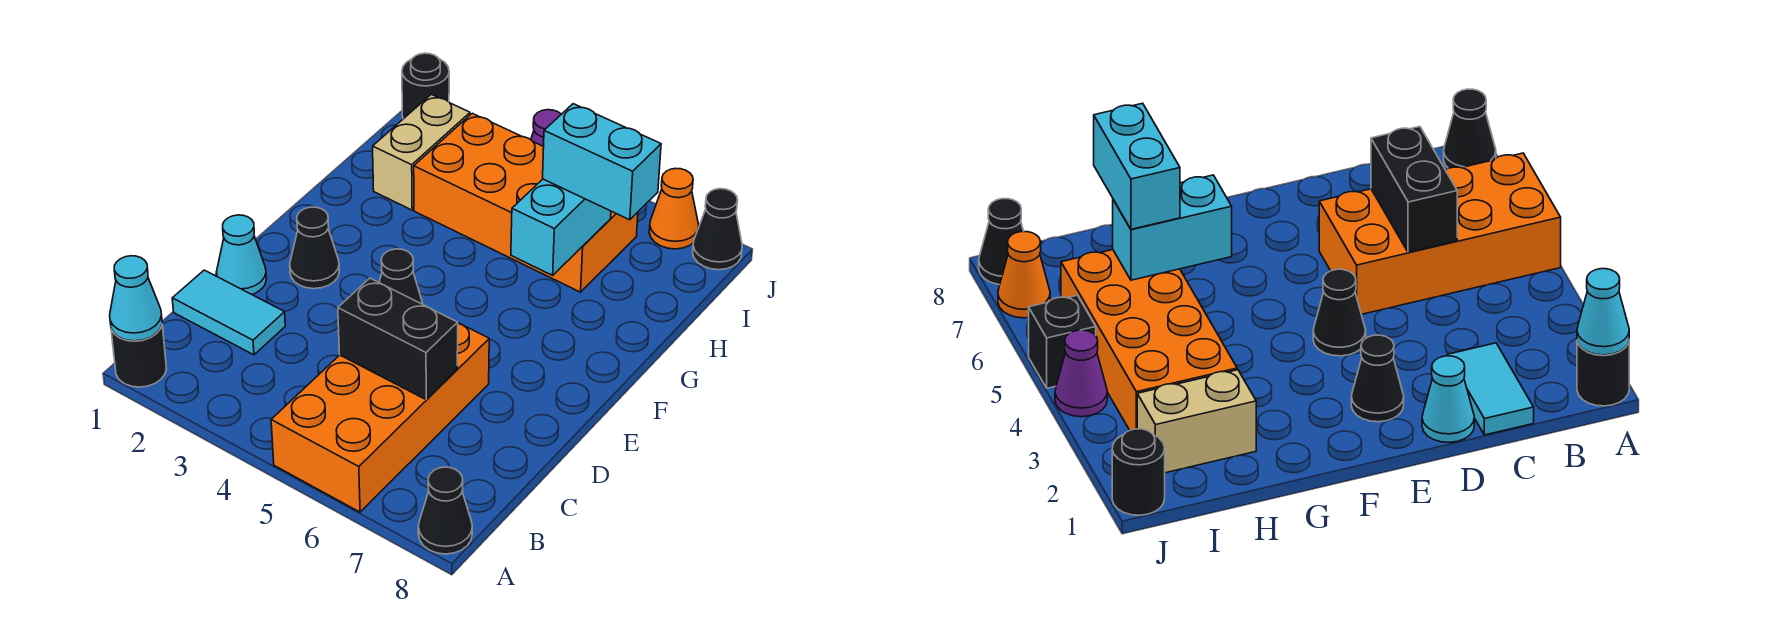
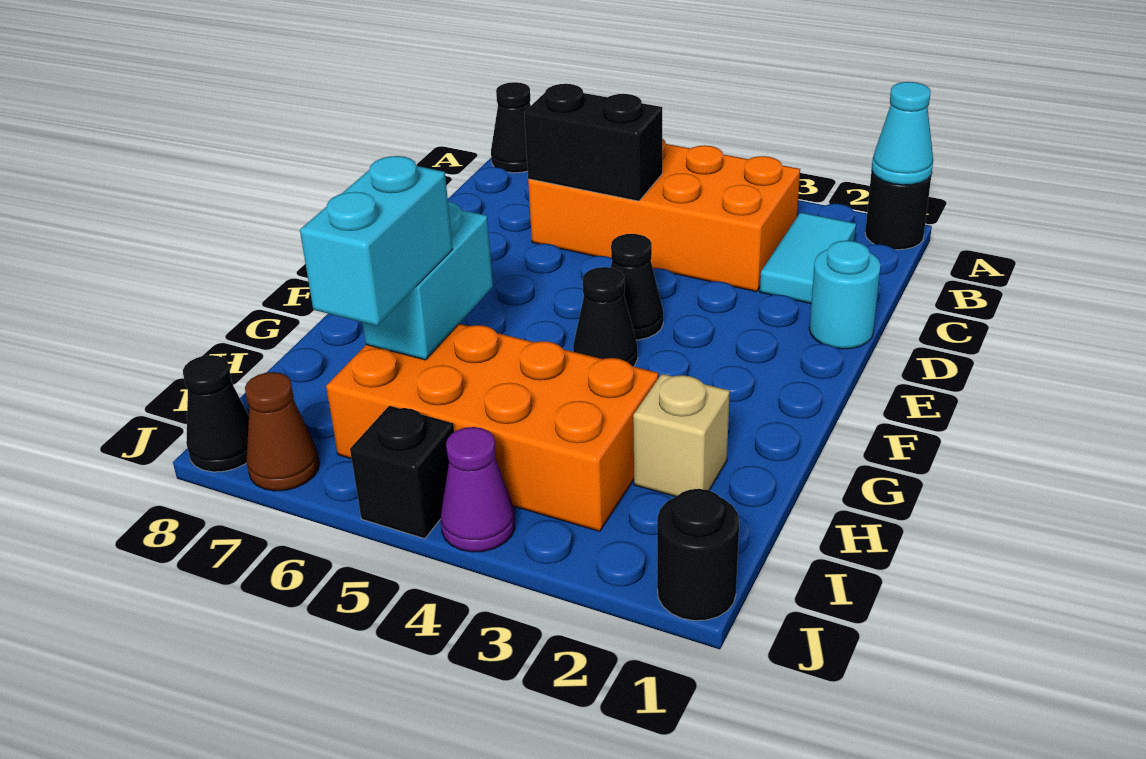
orange brick A5:D6 level 1 -> orange brick B3:C6 level 1
cyan tile C1:C2 level 1 -> cyan tile B2:C2 level 1
cyan cone D1 level 1 -> cyan round brick D1 level 1
black cone E2 level 1 -> black cone F4 level 1
tan brick H2:I2 level 1 -> tan brick H2 level 1
cyan brick H6:H7 level 3 -> cyan brick H6:I6 level 3
orange cone J7 level 1 -> brown cone J7 level 1

